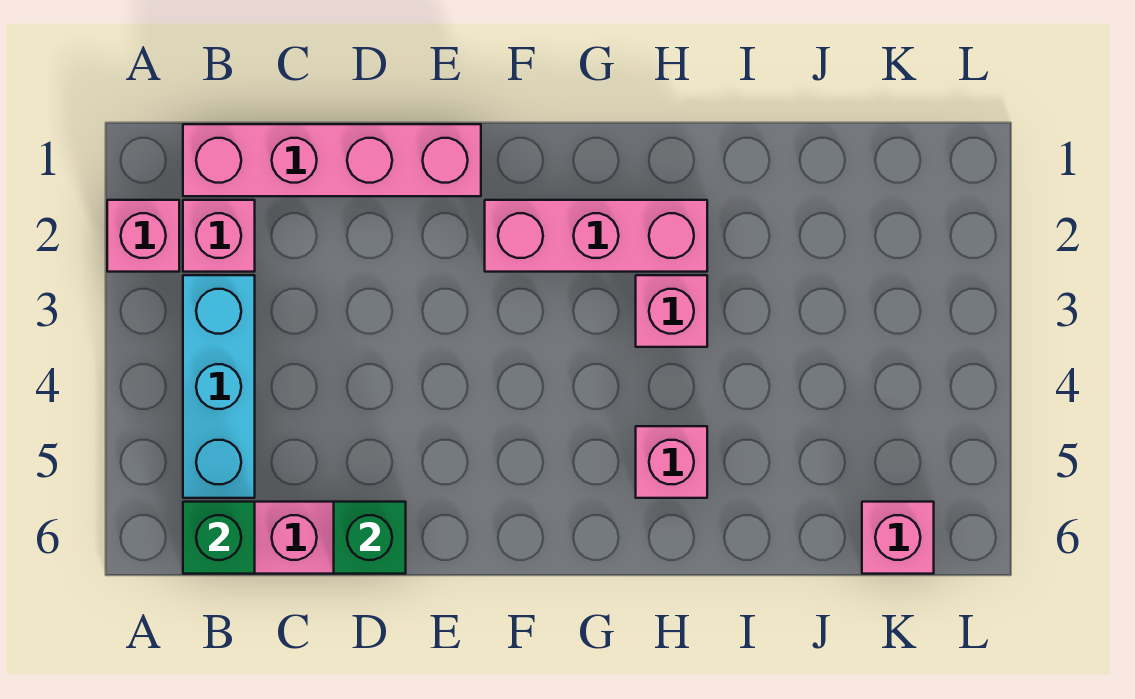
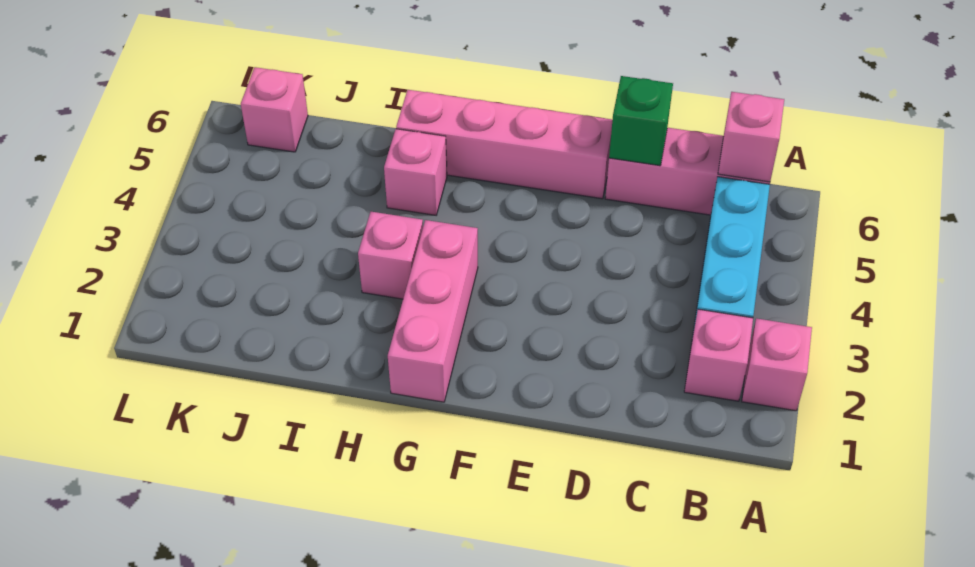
pink brick B1:E1 level 1 -> pink brick E6:H6 level 1
green brick B6 level 2 -> pink brick B6 level 2
pink brick F2:H2 level 1 -> pink brick G1:G3 level 1

